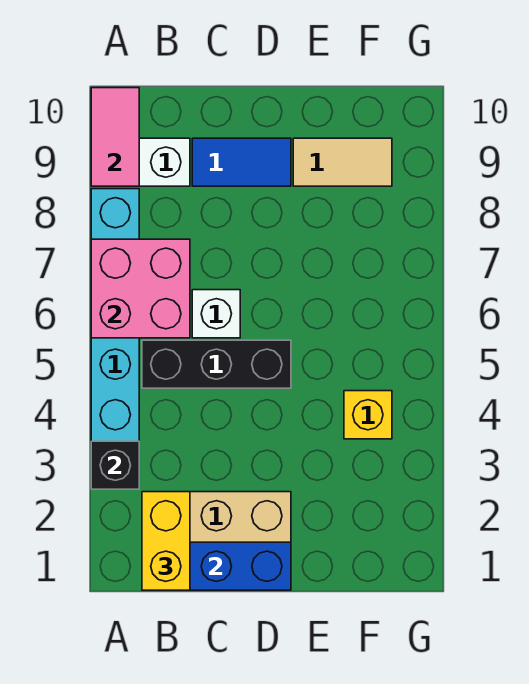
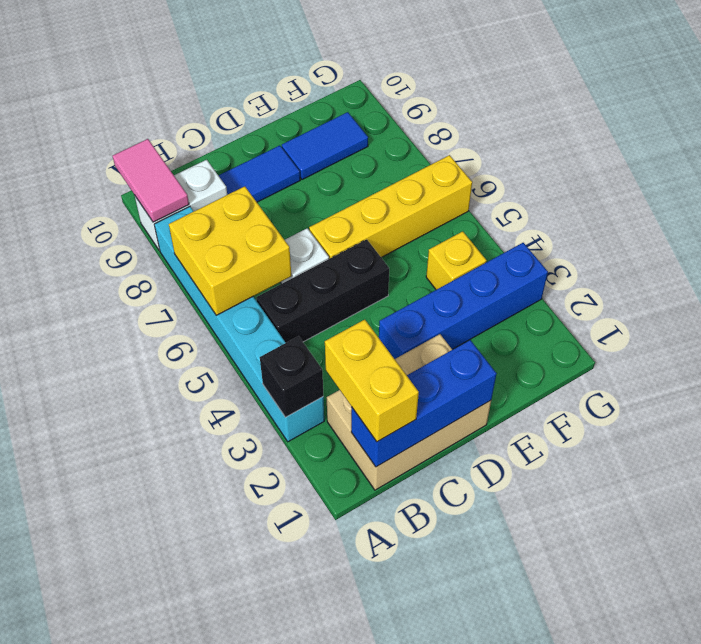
pink brick A6:B7 level 2 -> yellow brick A6:B7 level 2
none -> blue brick D3:G3 level 1
none -> yellow brick D6:G6 level 1
tan tile E9:F9 level 1 -> blue tile E9:F9 level 1

